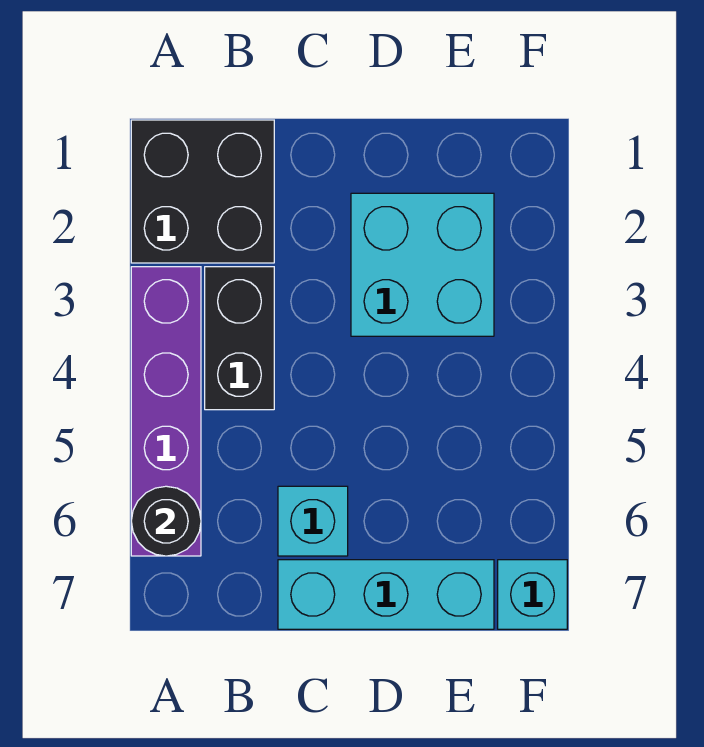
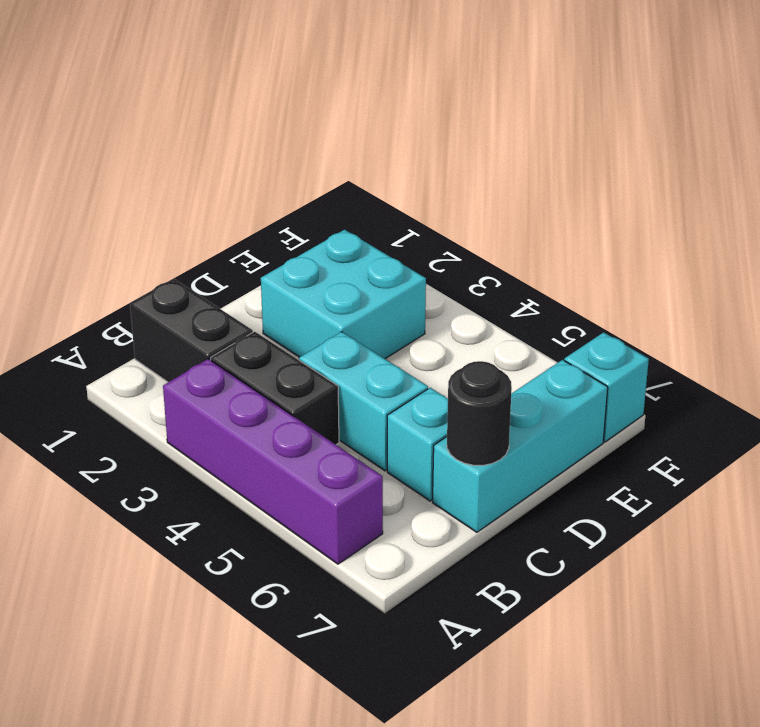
black brick A1:B2 level 1 -> black brick B1:B2 level 1
black round brick A6 level 2 -> black round brick C7 level 2
none -> cyan brick C4:C5 level 1

